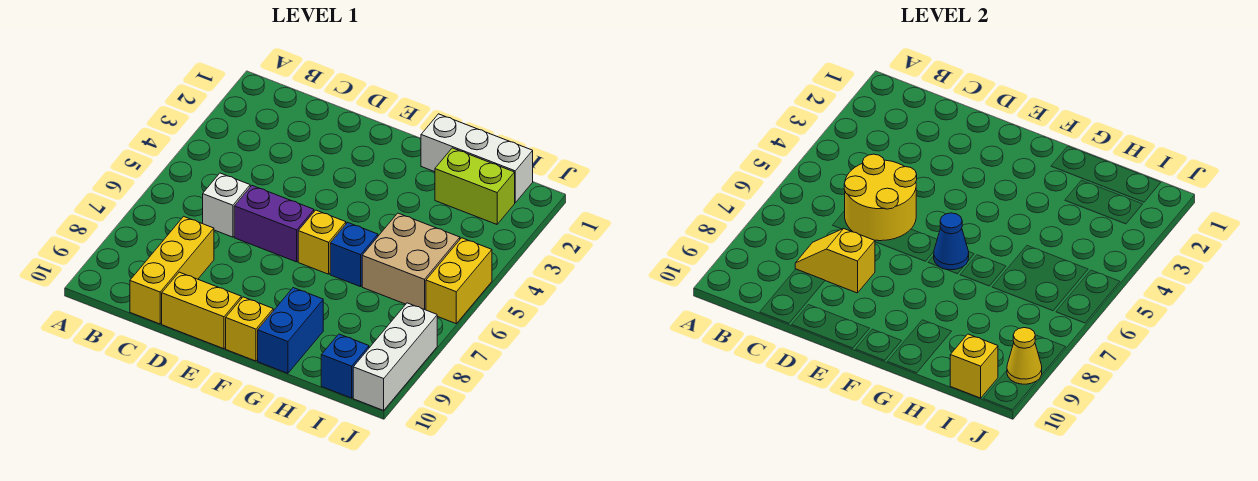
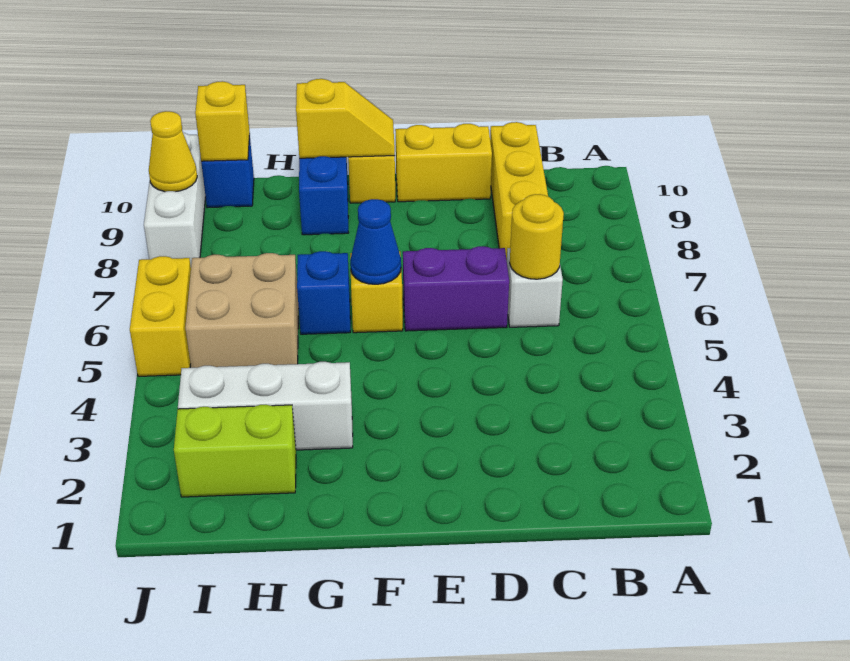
yellow round brick C5:D6 level 2 -> yellow round brick C6 level 2
yellow slope C8:D8 level 2 top D -> yellow slope F10:G10 level 2 top G
white brick G1:I1 level 1 -> white brick G3:I3 level 1

